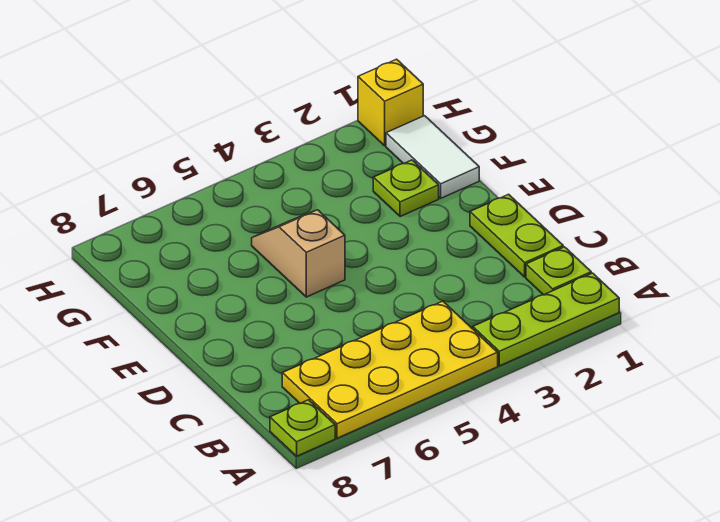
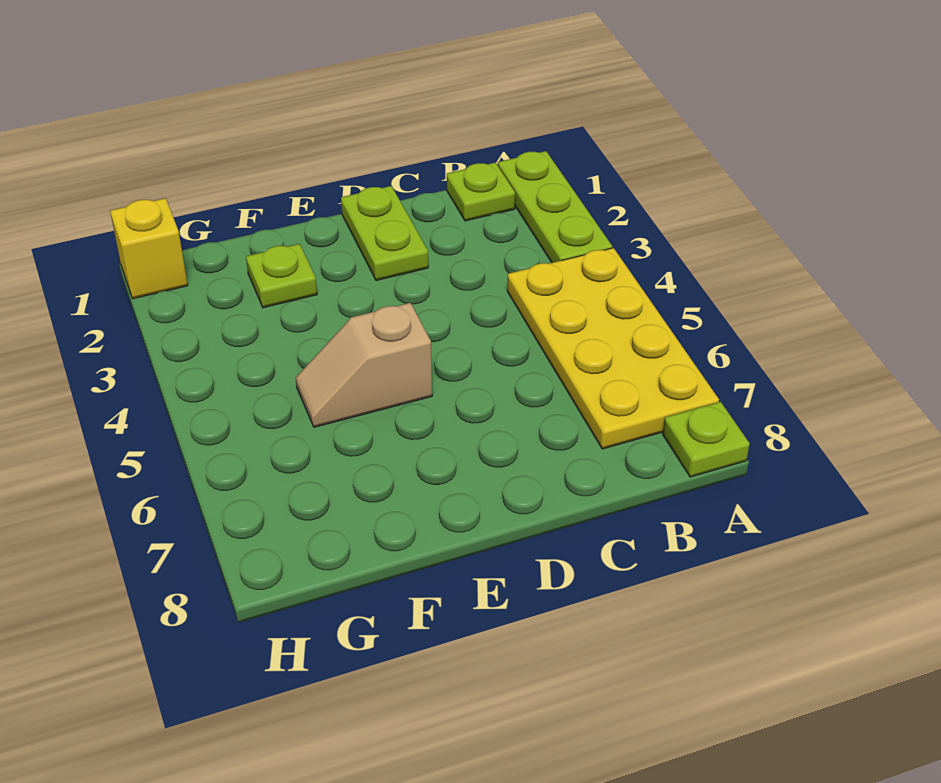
lime plate C1:D1 level 1 -> lime plate D1:D2 level 1
white tile F1:G1 level 1 -> none

